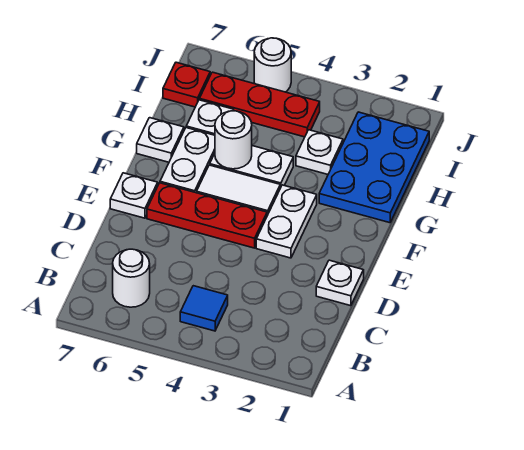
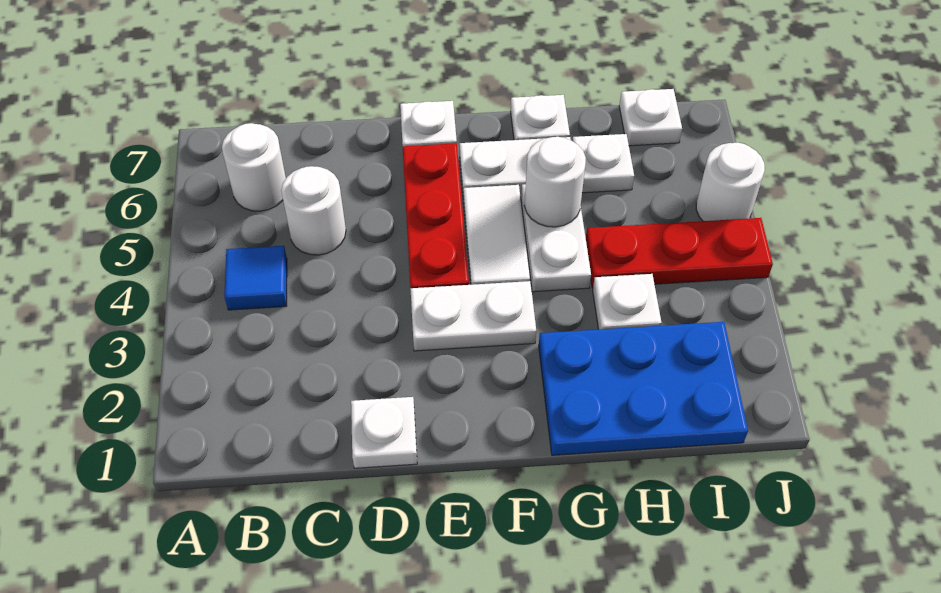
none -> white round brick C5 level 1
red plate I4:I6 level 1 -> red plate H4:J4 level 1
red plate I7 level 1 -> white plate I7 level 1

